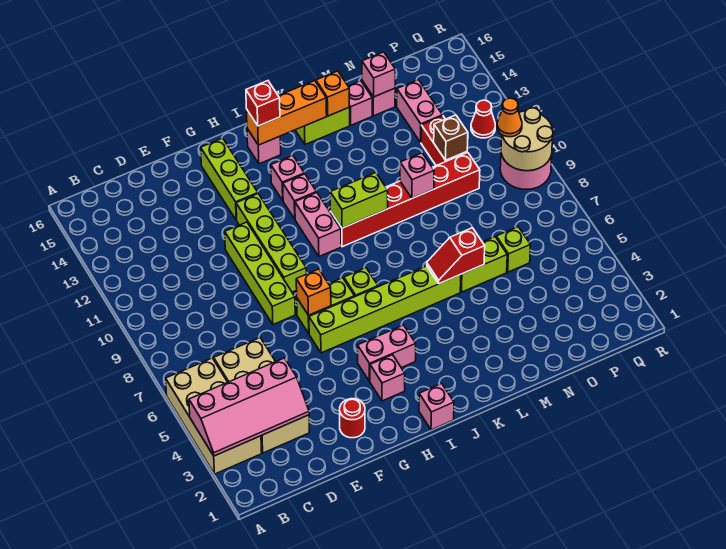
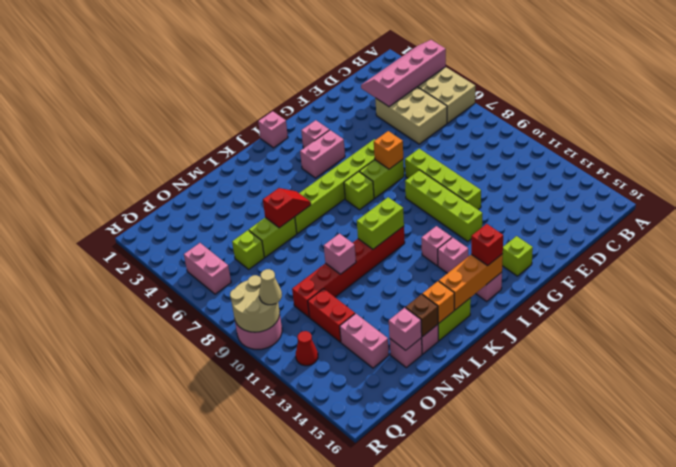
tan brick C3:D6 level 1 -> tan brick C4:D6 level 1
red round brick F2 level 1 -> none
lime brick G13:G15 level 1 -> lime brick G15 level 1
pink brick I10:I11 level 1 -> pink brick Q5:Q6 level 1
brown brick O11 level 2 -> brown brick M15 level 2
orange cone Q10 level 3 -> tan cone Q10 level 3

